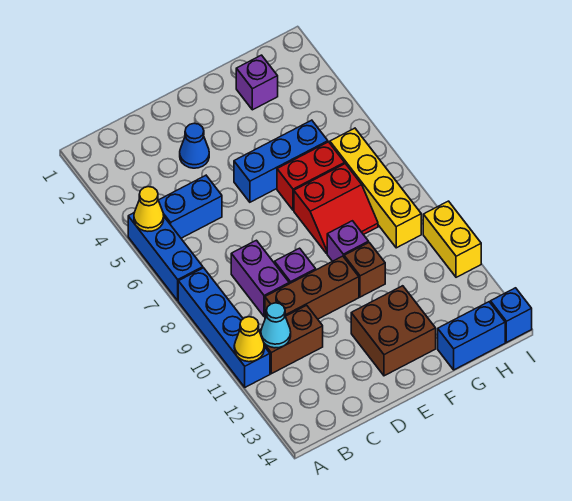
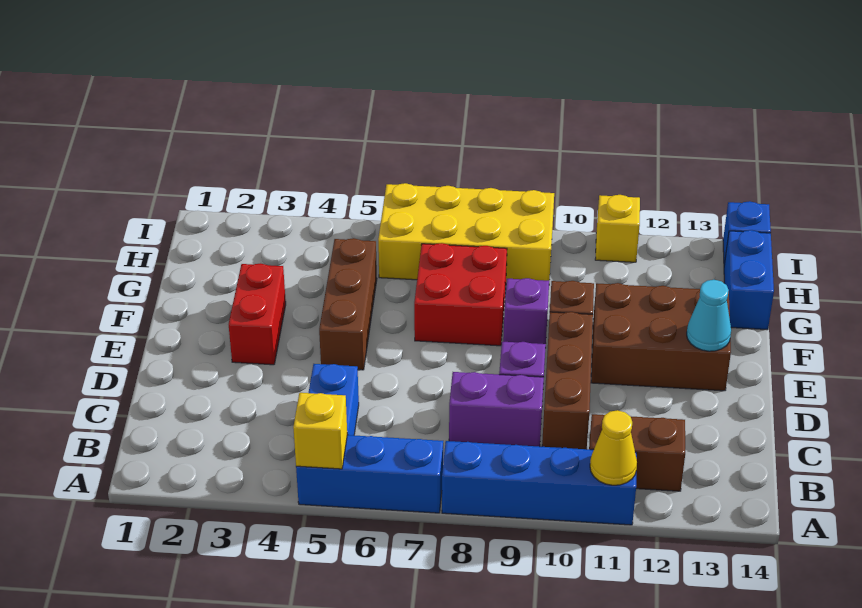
yellow cone A5 level 2 -> yellow brick A5 level 2
brown brick B11:C11 level 1 -> brown brick B11:B12 level 1
cyan cone B11 level 2 -> cyan cone E13 level 2
blue cone D3 level 1 -> none
blue brick E5:G5 level 1 -> brown brick E5:G5 level 1
brown brick E12:F13 level 1 -> brown brick E11:F13 level 1
red brick F6:G6 level 1 -> red brick E3:F3 level 1
red slope F7:G8 level 1 top 7 -> red brick F7:G8 level 1
purple brick G2 level 1 -> none
yellow brick H6:H9 level 1 -> yellow brick H6:I9 level 1
yellow brick I10:I11 level 1 -> yellow brick I11 level 1

